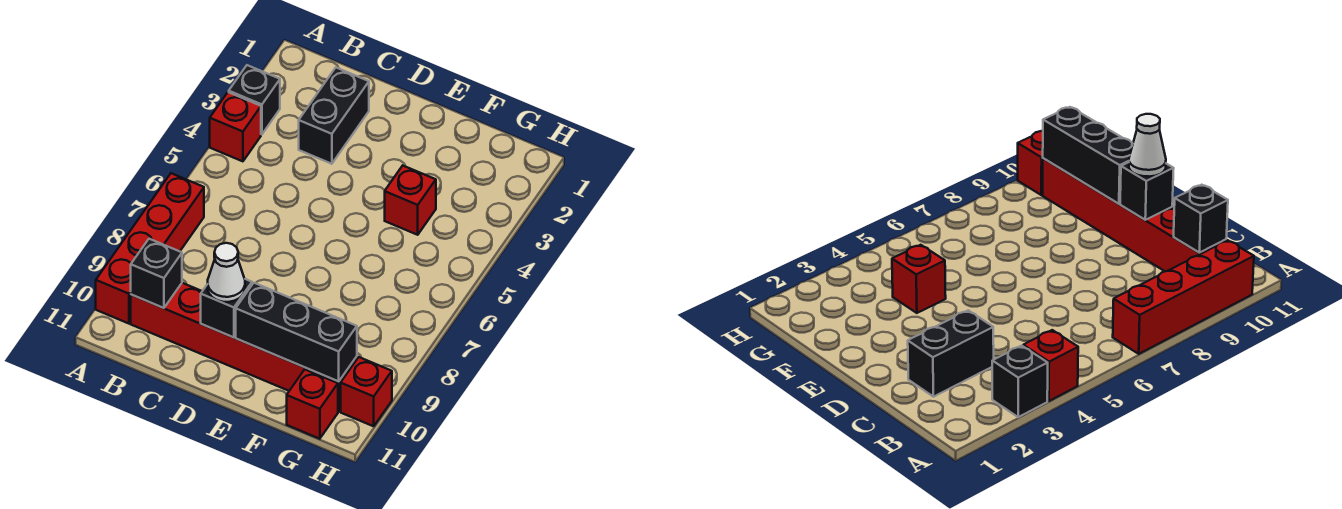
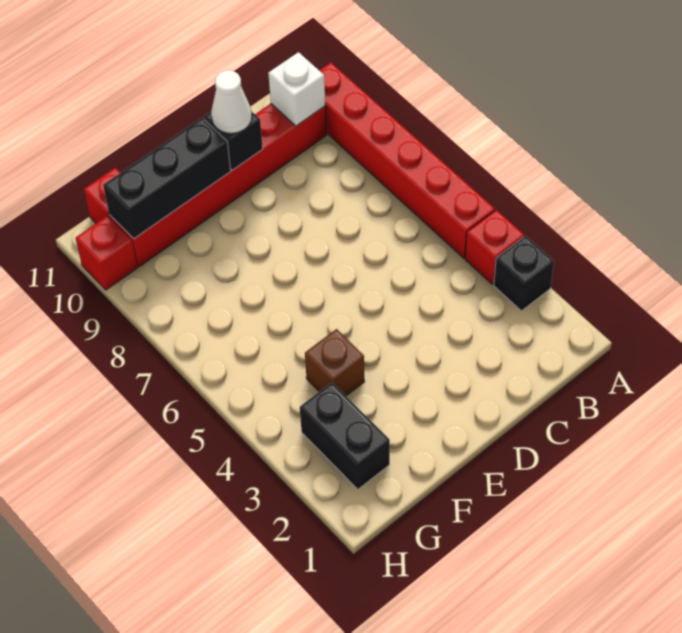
red brick A7:A10 level 1 -> red brick A5:A10 level 1
black brick B10 level 2 -> white brick B10 level 2
black brick C2:C3 level 1 -> black brick G2:G3 level 1
red brick F4 level 1 -> brown brick F4 level 1

